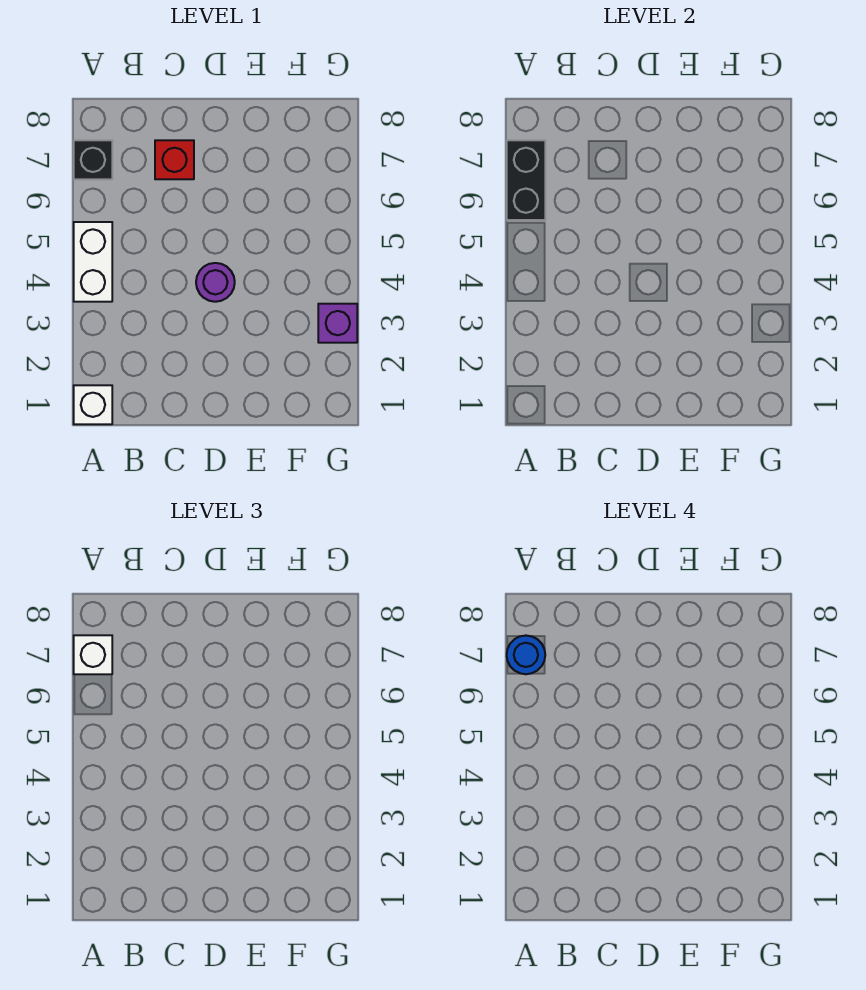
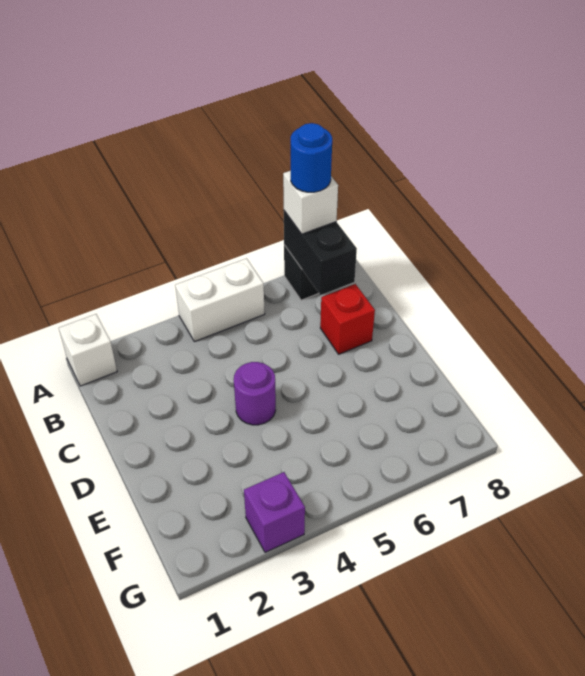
black brick A6:A7 level 2 -> black brick A7:B7 level 2

